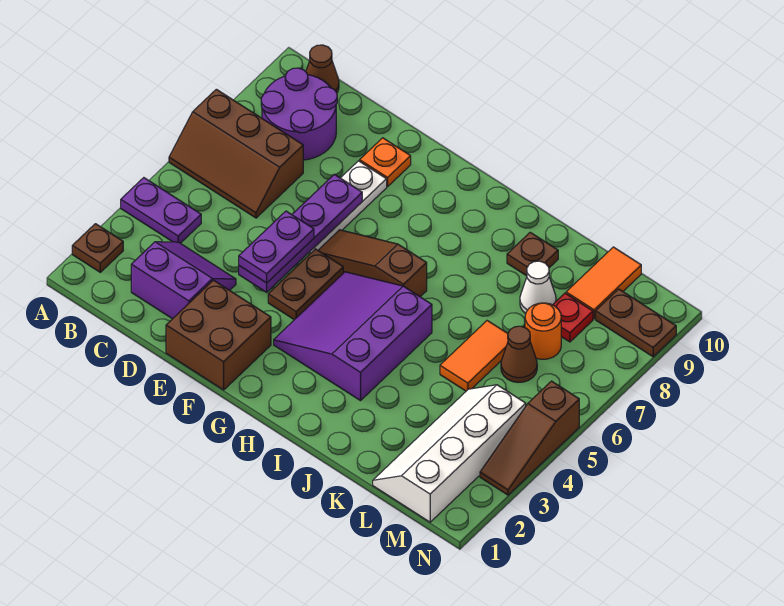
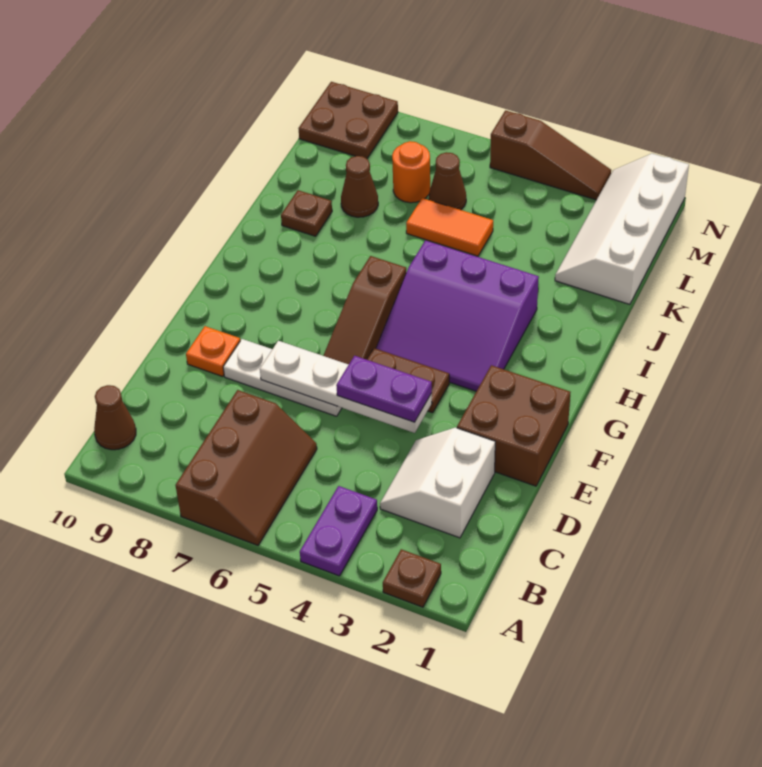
purple round brick B8:C9 level 1 -> none
purple slope C2:D3 level 1 top 2 -> white slope C2:D3 level 1 top 2
purple plate E4:E7 level 2 -> white plate E4:E7 level 2
white cone K8 level 1 -> brown cone K8 level 1
white slope L1:M4 level 1 top M -> white slope K1:N2 level 1 top 1
red plate L8 level 1 -> none
orange tile L9:L10 level 1 -> none
brown plate M9:N9 level 1 -> brown plate M9:N10 level 1

